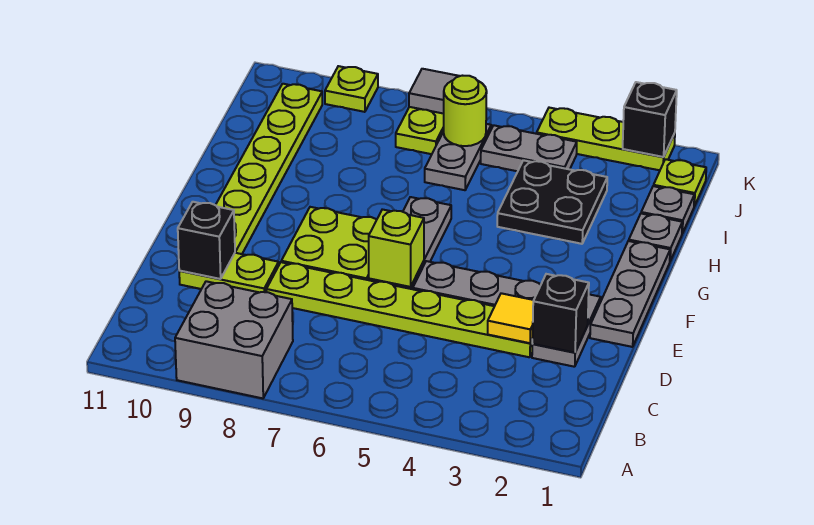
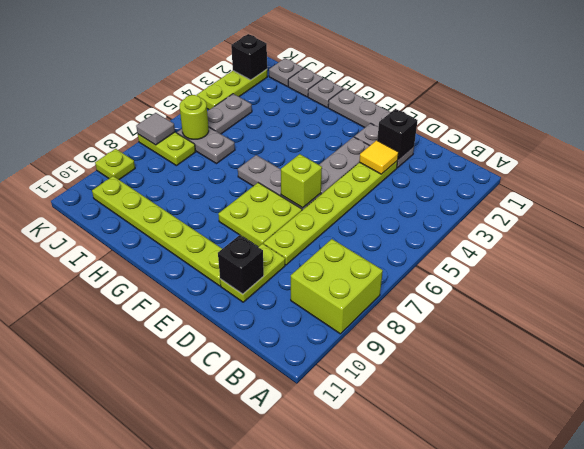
grey brick A8:B9 level 1 -> lime brick A8:B9 level 1
black plate H3:I4 level 1 -> none
lime plate J1 level 1 -> grey plate J1 level 1

